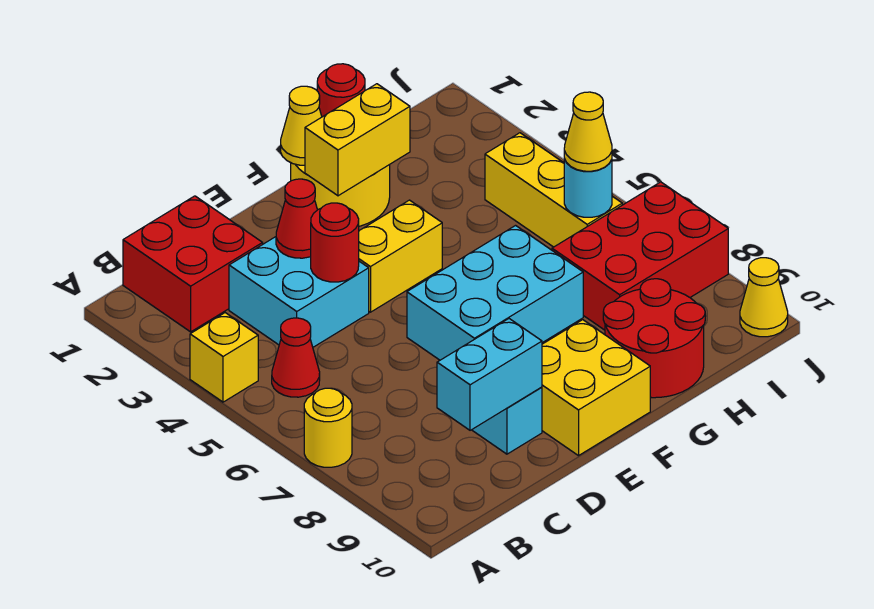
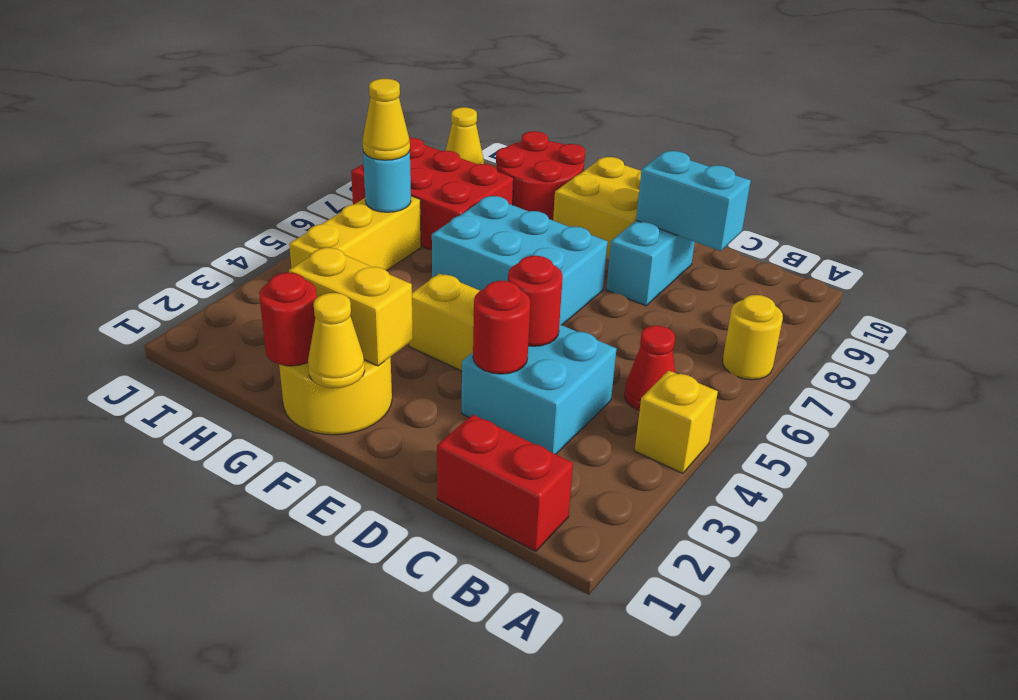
red brick B1:C2 level 1 -> red brick B1:C1 level 1
red cone D3 level 2 -> red round brick D3 level 2

